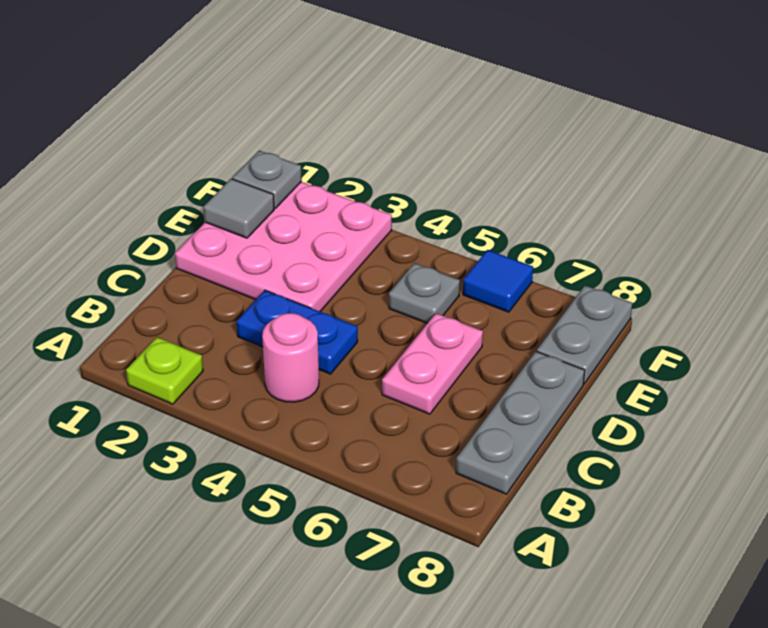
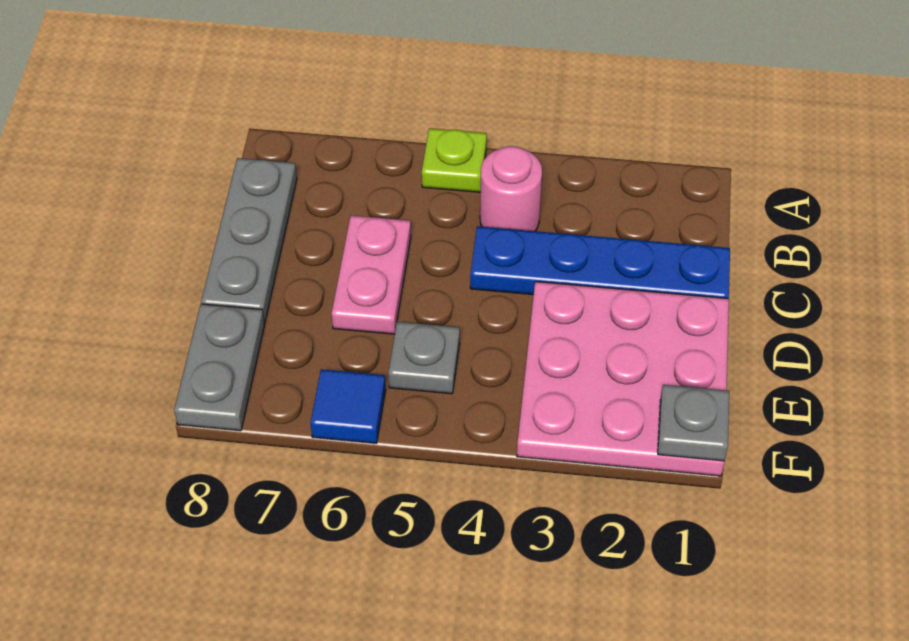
lime plate A2 level 1 -> lime plate A5 level 1
blue plate C3:C4 level 1 -> blue plate C1:C4 level 1
grey tile E1 level 2 -> none

